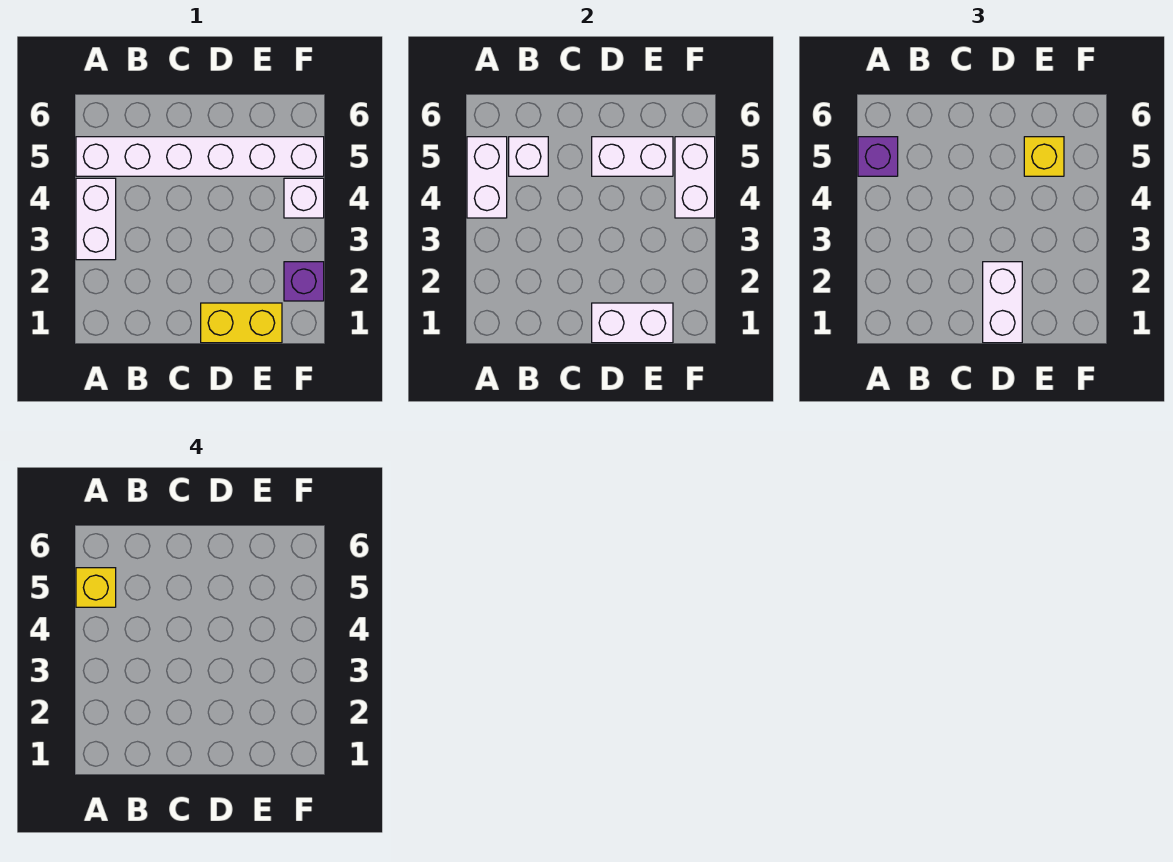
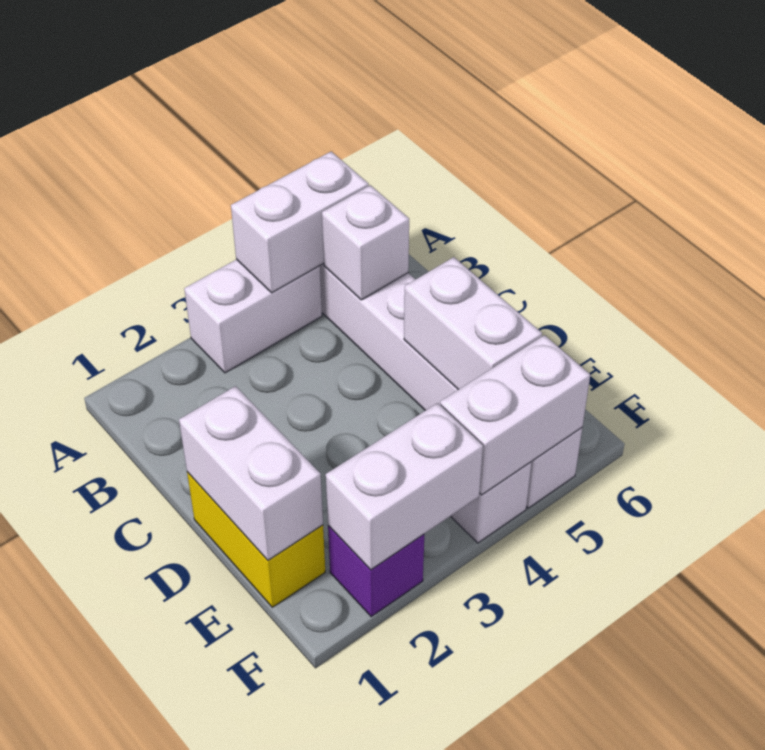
purple brick A5 level 3 -> none
yellow brick A5 level 4 -> none
white brick D1:D2 level 3 -> white brick F2:F3 level 2
yellow brick E5 level 3 -> none

